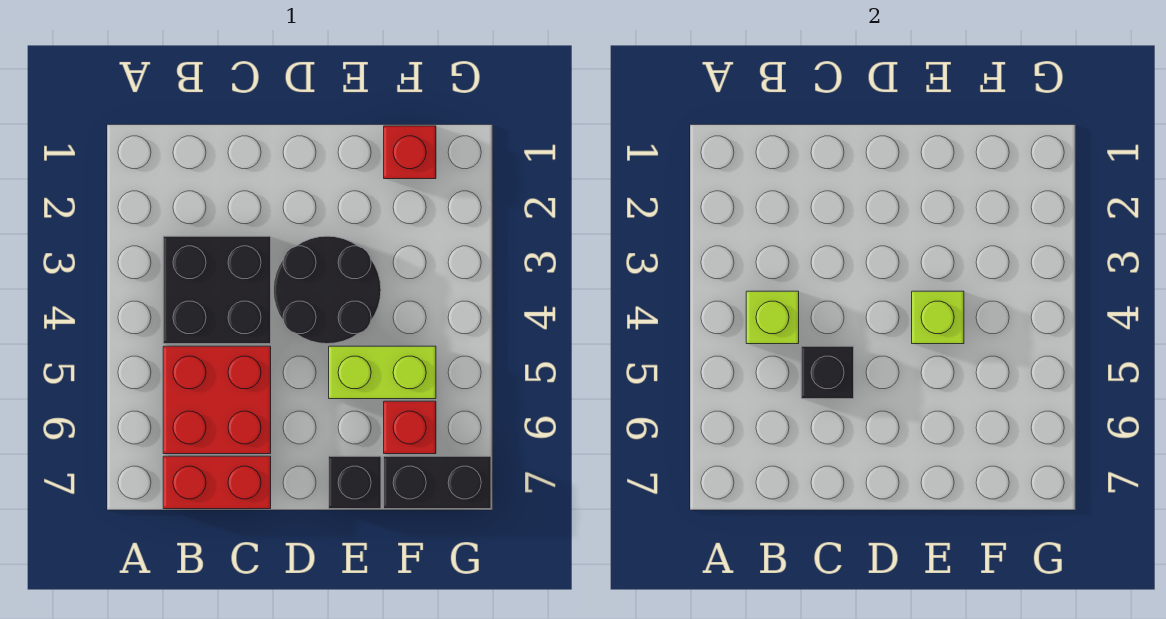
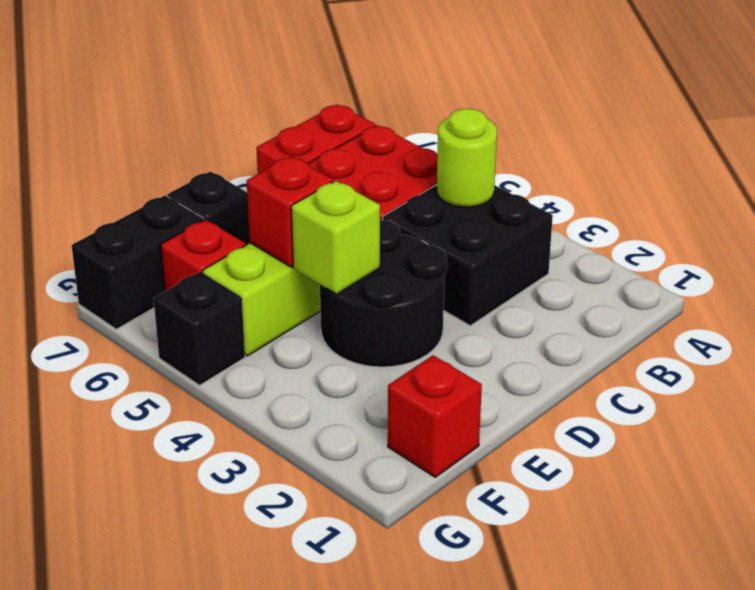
lime brick B4 level 2 -> lime round brick B4 level 2
black brick C5 level 2 -> black brick G5 level 1
none -> red brick E5 level 2

